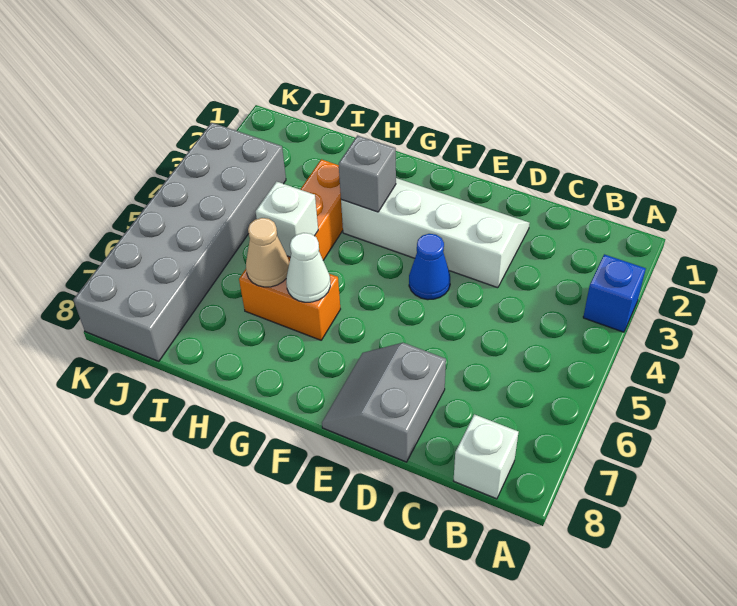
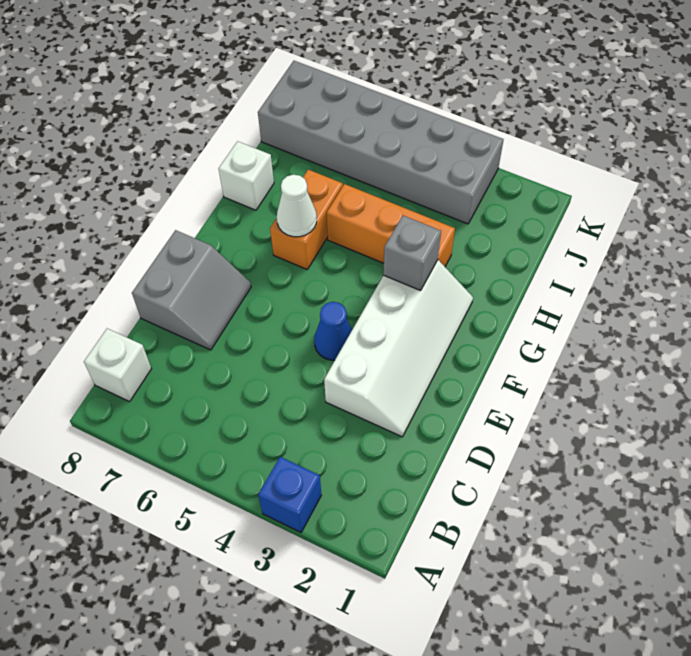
grey slope D7:E8 level 1 top D -> grey slope D7:E8 level 1 top 8
white brick H5 level 2 -> white brick H8 level 1
tan cone H6 level 2 -> none

